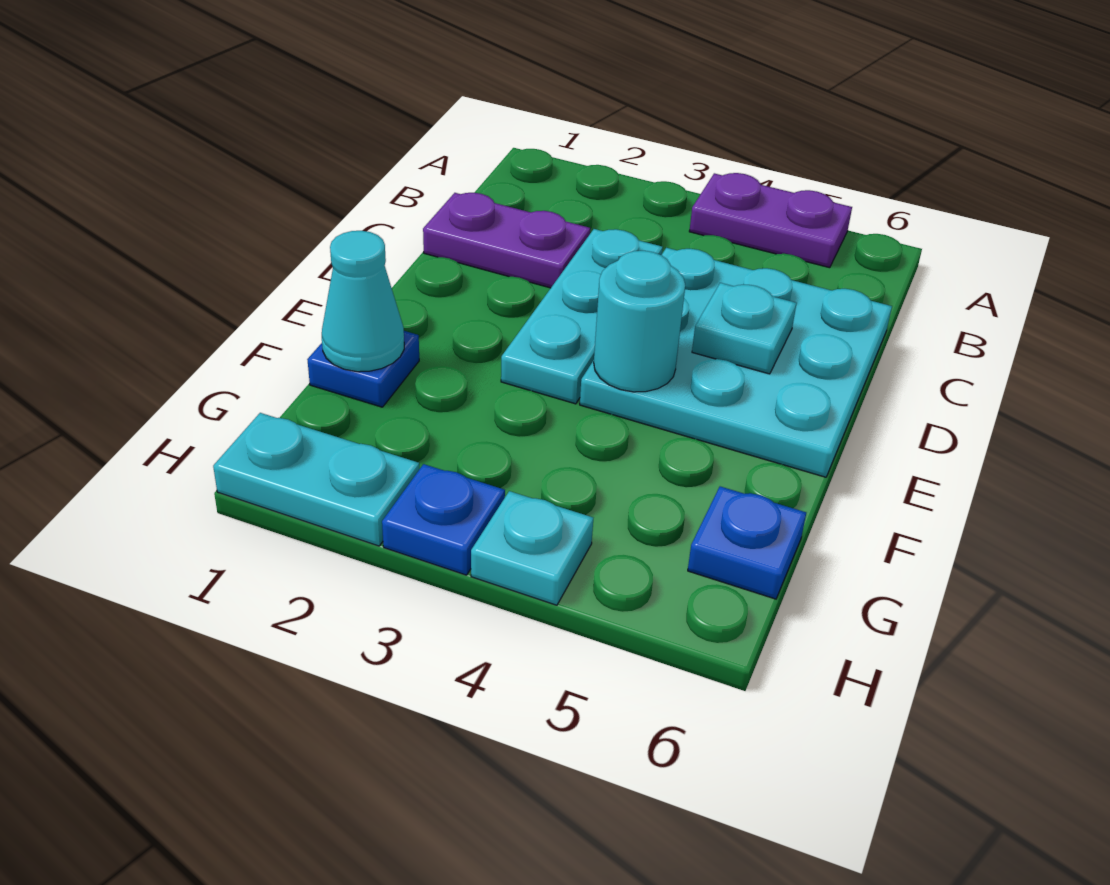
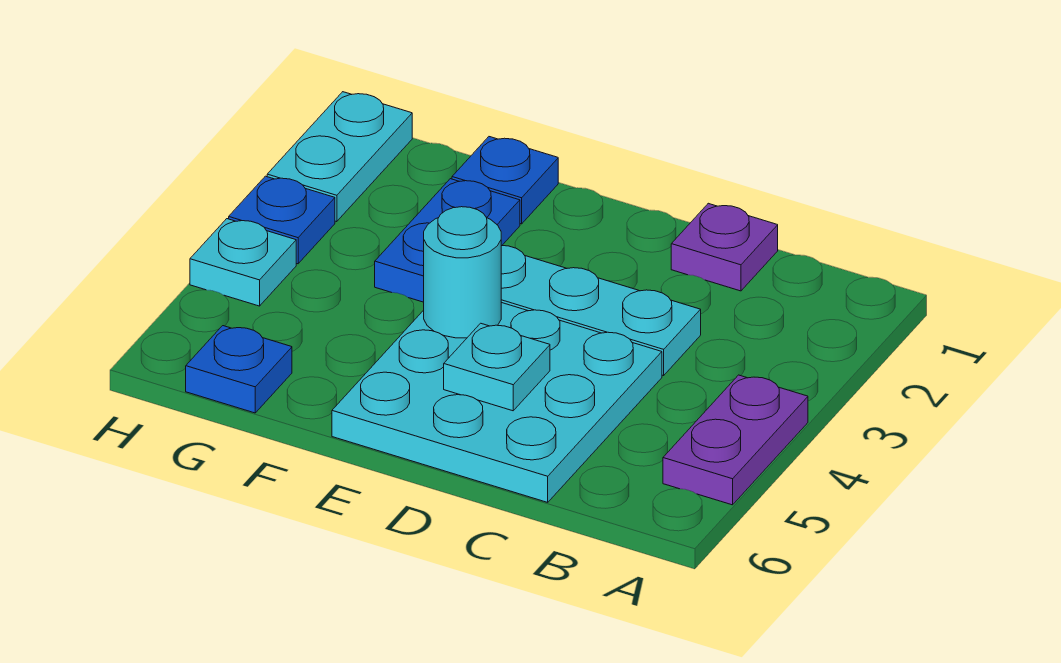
purple plate C1:C2 level 1 -> purple plate C1 level 1
cyan cone F1 level 2 -> none
none -> blue plate F2:F3 level 1

